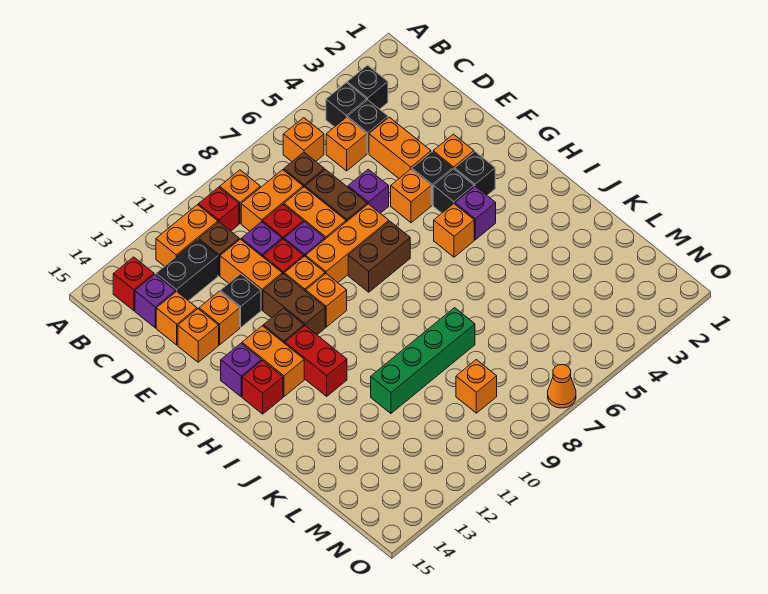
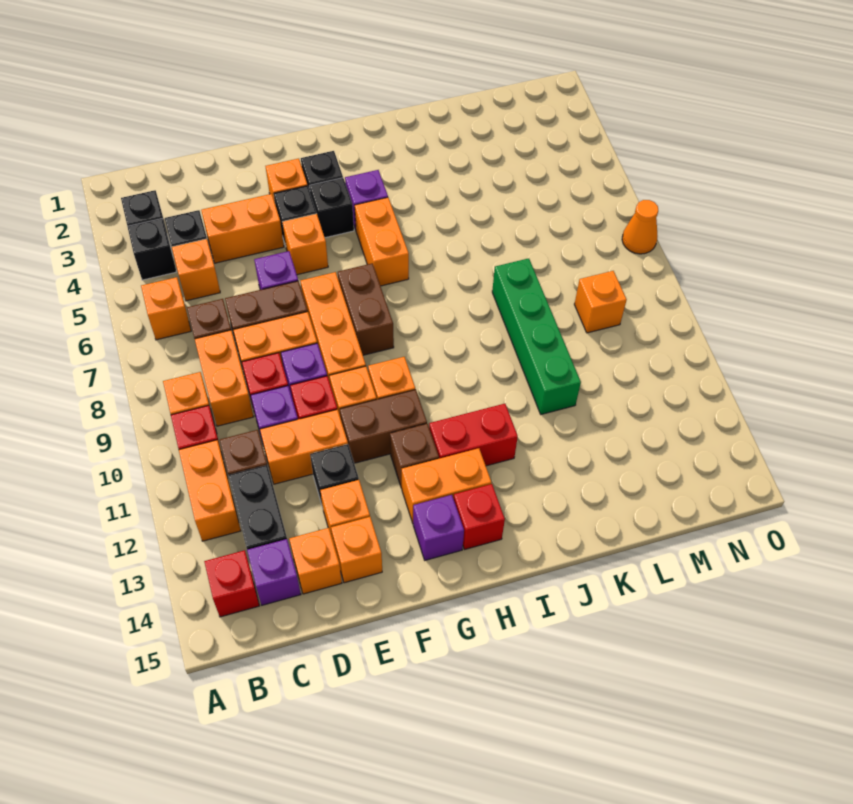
orange brick H5 level 1 -> orange brick H5:H6 level 1

